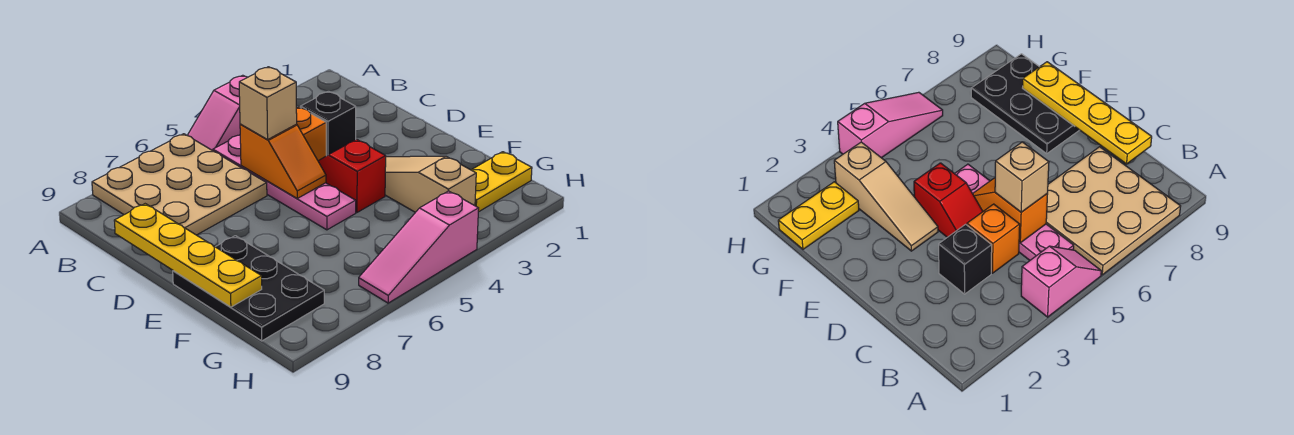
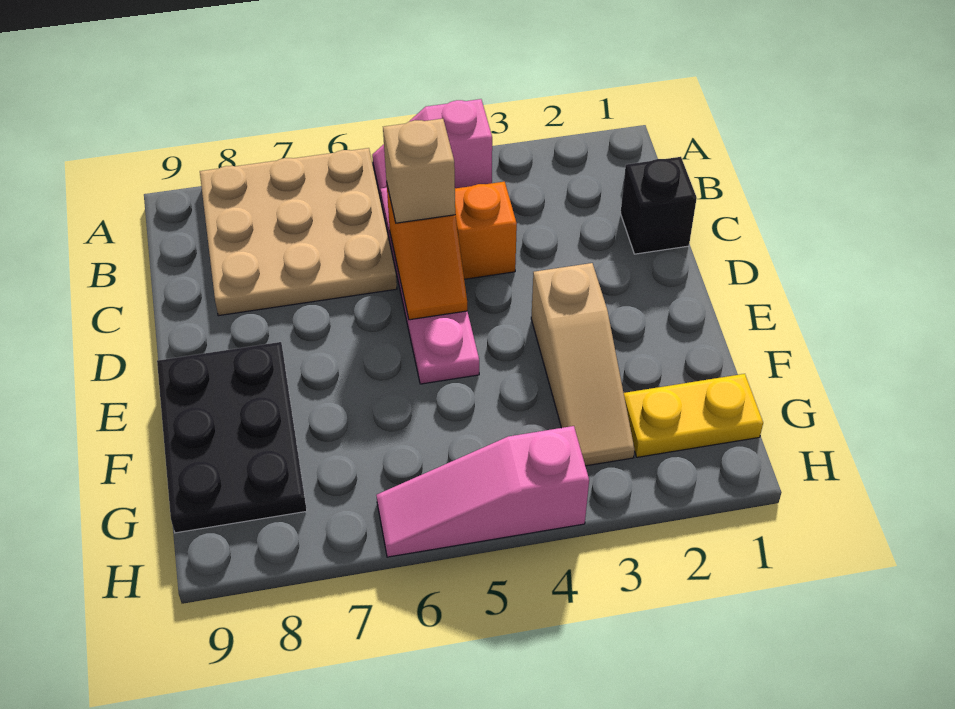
black brick C3 level 1 -> black brick C1 level 1
yellow plate C9:F9 level 2 -> none
red slope D4:E4 level 1 top E -> none
tan slope E3:G3 level 1 top G -> tan slope E3:G3 level 1 top E

